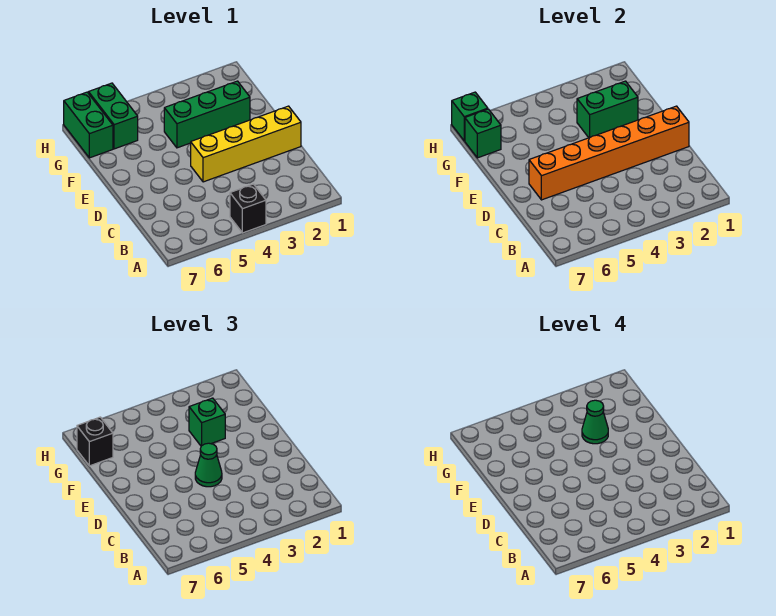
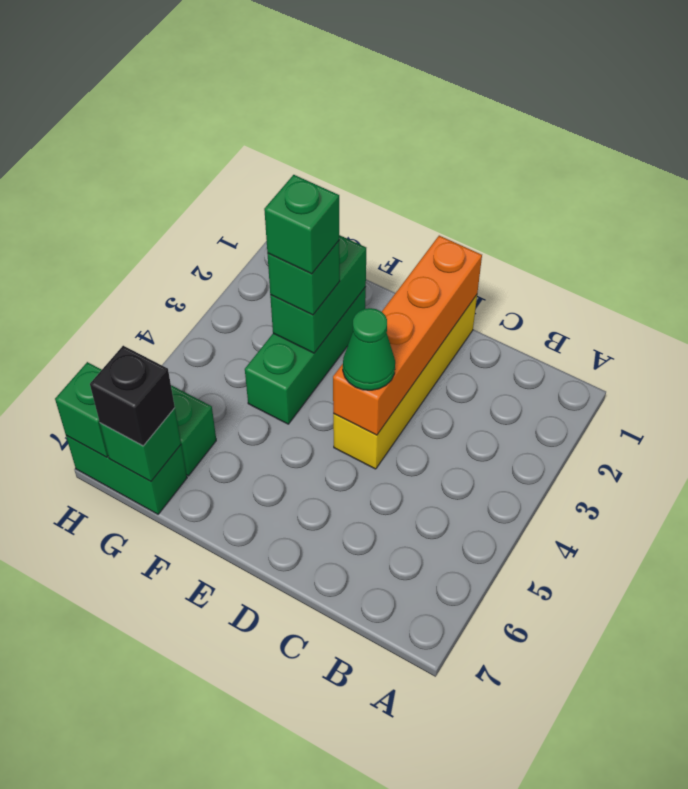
black brick A4 level 1 -> none
orange brick D1:D6 level 2 -> orange brick D1:D4 level 2
green cone F3 level 4 -> green brick F3 level 4

